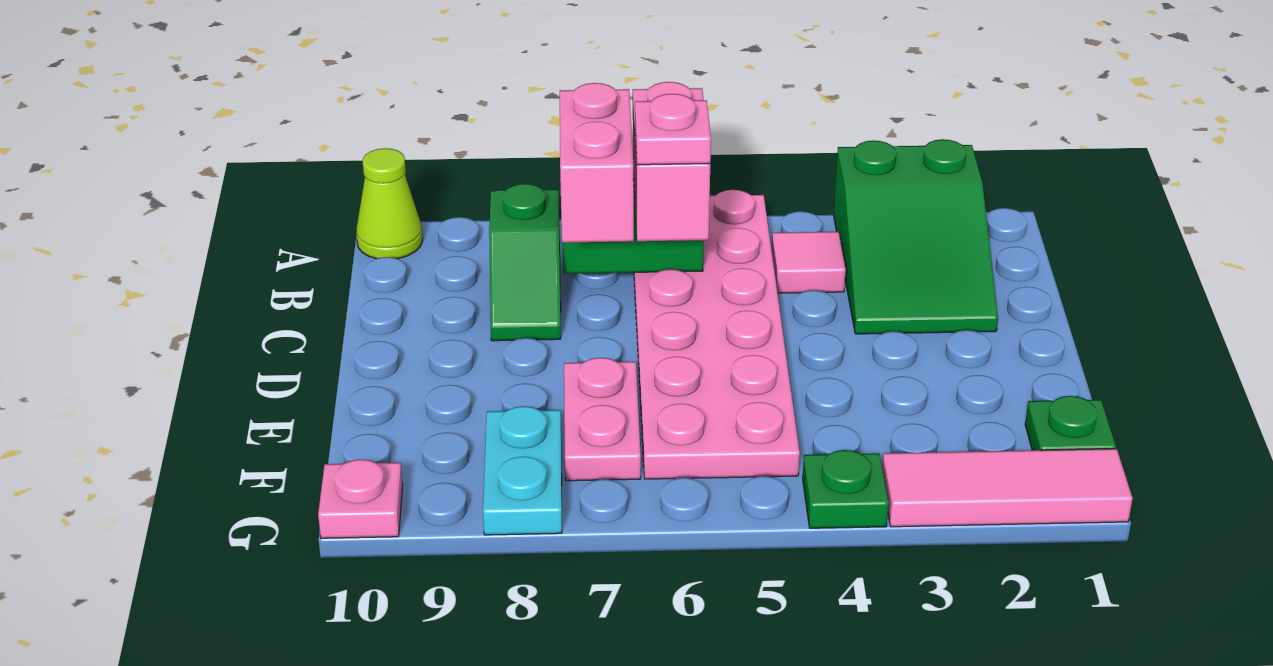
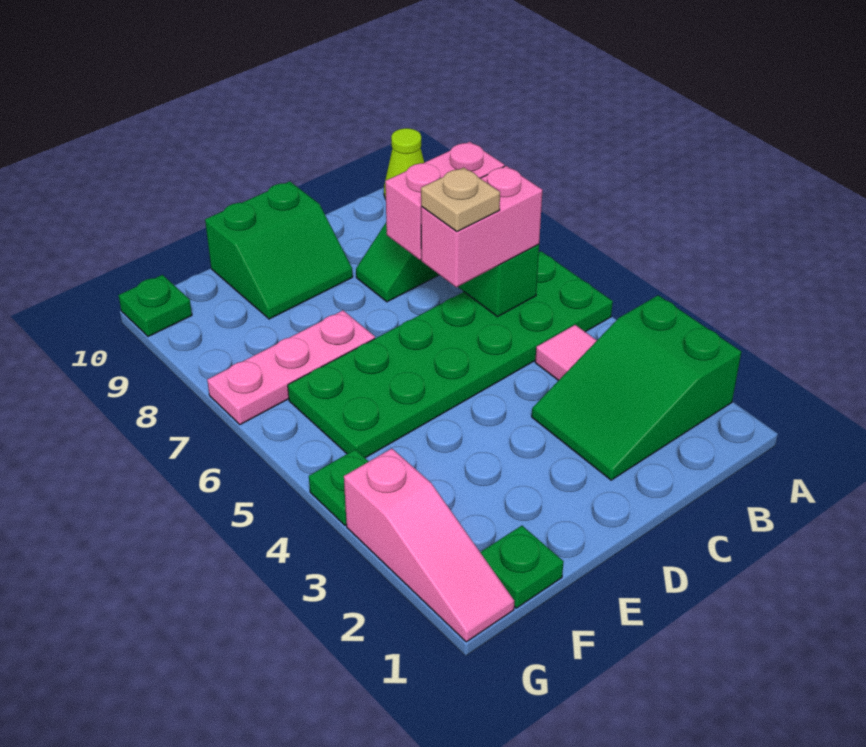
pink plate A5:F6 level 1 -> green plate A5:F6 level 1
pink plate C6 level 4 -> tan plate C6 level 4
none -> green slope D9:E10 level 1 top 10
pink plate E7:F7 level 1 -> pink plate E7:G7 level 1
cyan plate F8:G8 level 1 -> none
pink tile G1:G3 level 1 -> pink slope G1:G3 level 1 top 3
pink plate G10 level 1 -> green plate G10 level 1

